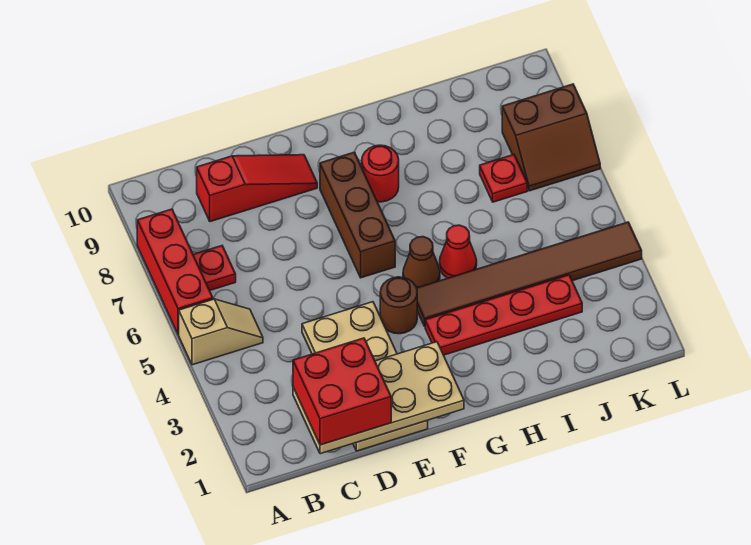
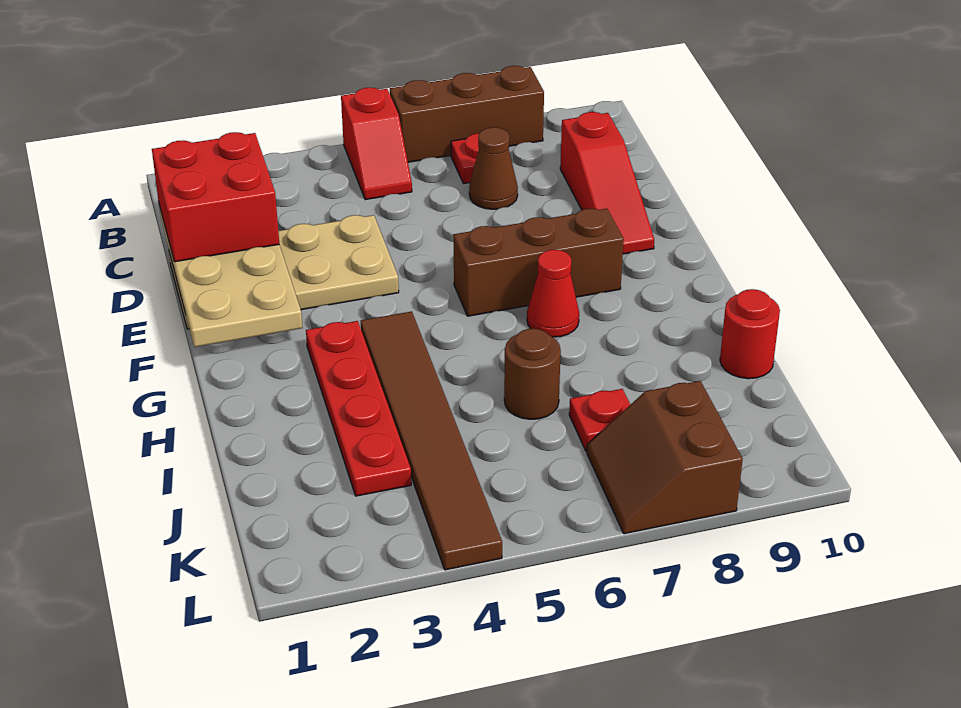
tan slope A5:B5 level 1 top A -> red slope A5:B5 level 1 top A
red brick A6:A8 level 1 -> brown brick A6:A8 level 1
brown round brick F4 level 1 -> brown round brick I6 level 1
brown cone G5 level 1 -> brown cone C7 level 1
red round brick G8 level 1 -> red round brick I10 level 1
red cone H5 level 1 -> red cone G7 level 1

